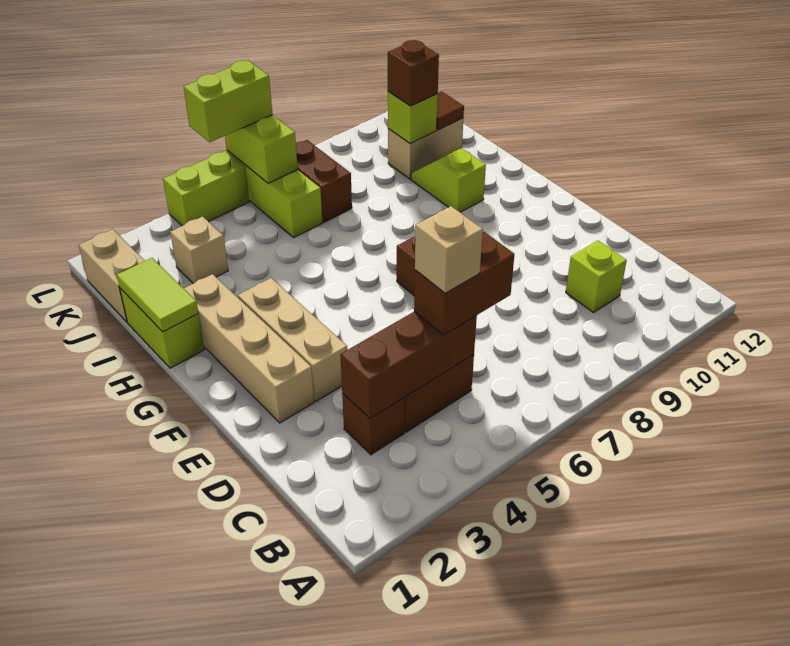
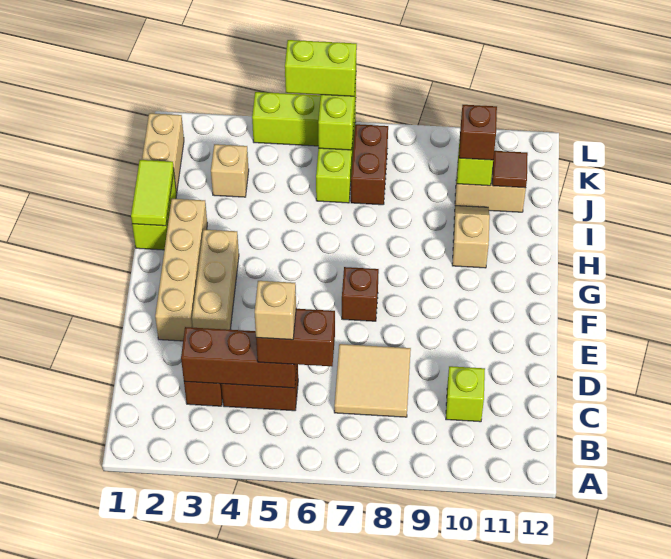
none -> tan tile C7:D8 level 1
lime slope H10:I10 level 1 top H -> tan slope H10:I10 level 1 top H

